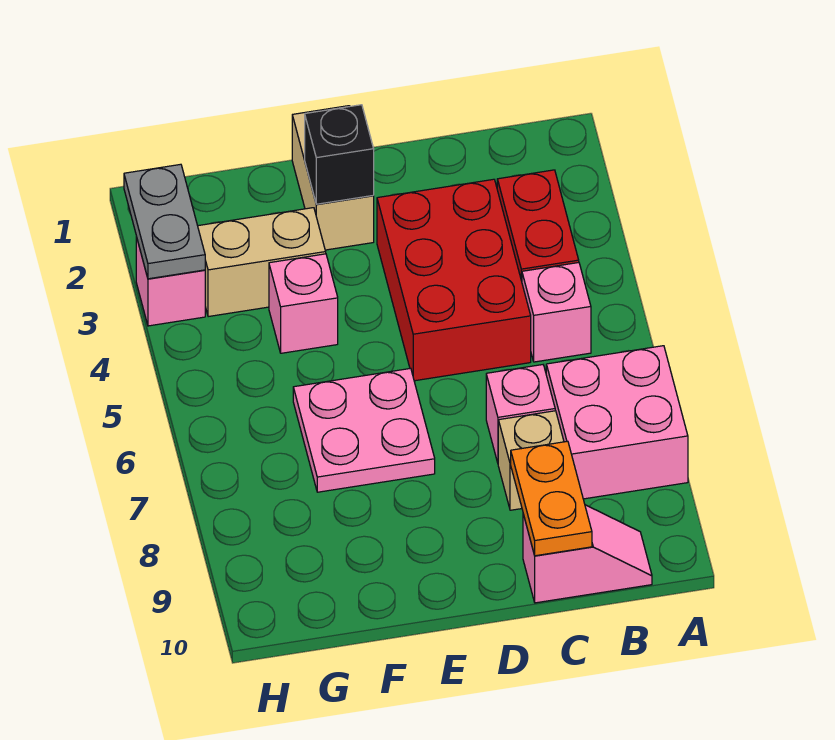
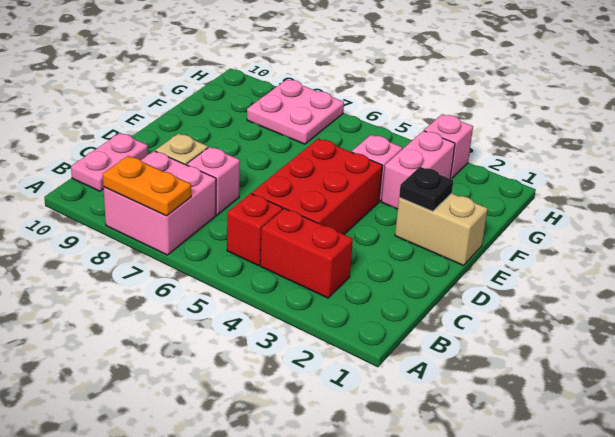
pink brick B5 level 1 -> red brick B5 level 1
pink slope B10:C10 level 1 top C -> pink plate B10:C10 level 1
red brick C3:D5 level 1 -> red brick C4:E5 level 1
orange plate C9:C10 level 2 -> orange plate A7:A8 level 2
black brick E2 level 2 -> black plate E2 level 2
pink plate E6:F7 level 1 -> pink plate G7:H8 level 1
tan brick F3:G3 level 1 -> pink brick F3:G3 level 1
grey plate H2:H3 level 2 -> none

